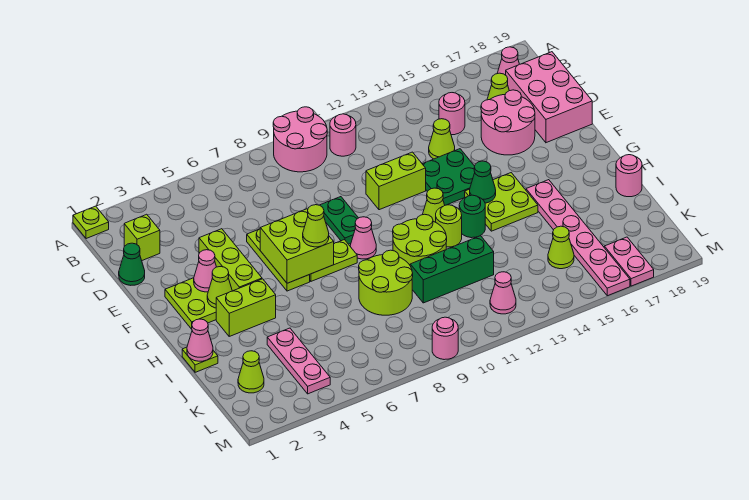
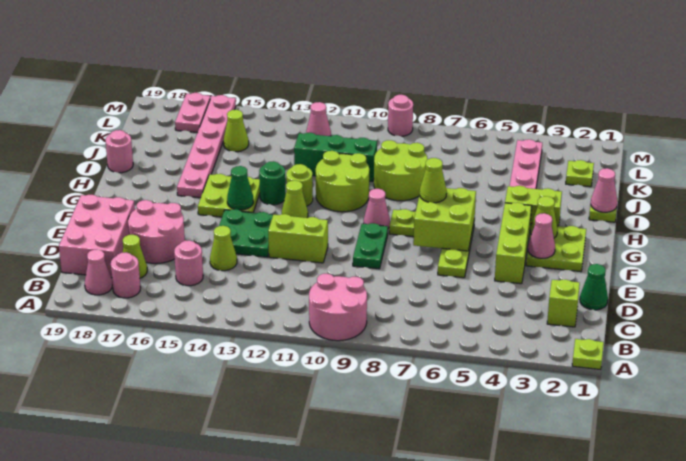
pink round brick B11 level 1 -> pink round brick B17 level 1
lime cone K2 level 1 -> lime plate K2 level 1

